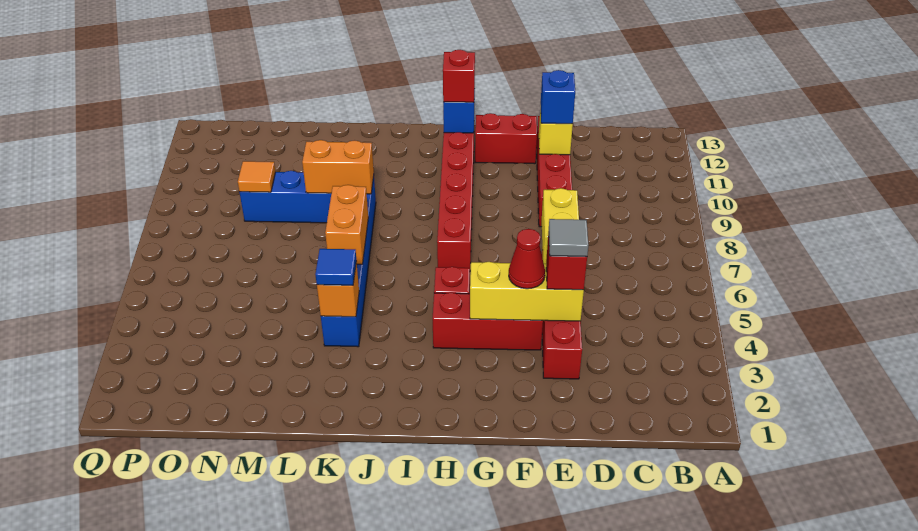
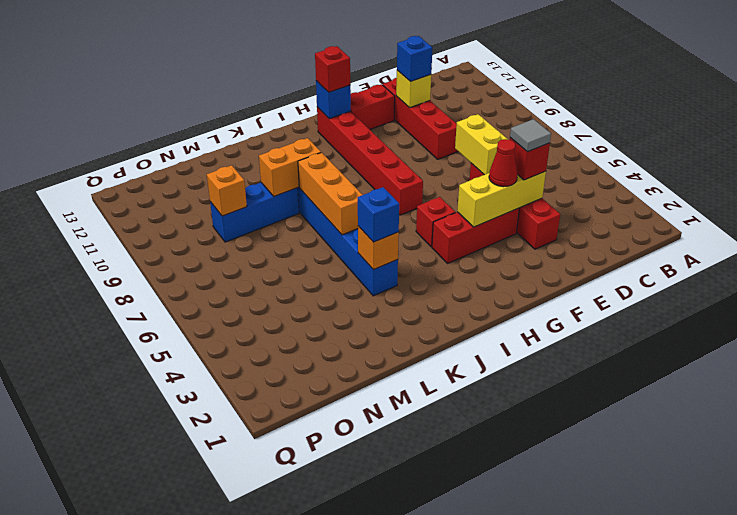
blue tile K4 level 3 -> blue brick K4 level 3
orange brick K6:K7 level 2 -> orange brick K6:K8 level 2
orange tile N9 level 2 -> orange brick N9 level 2

